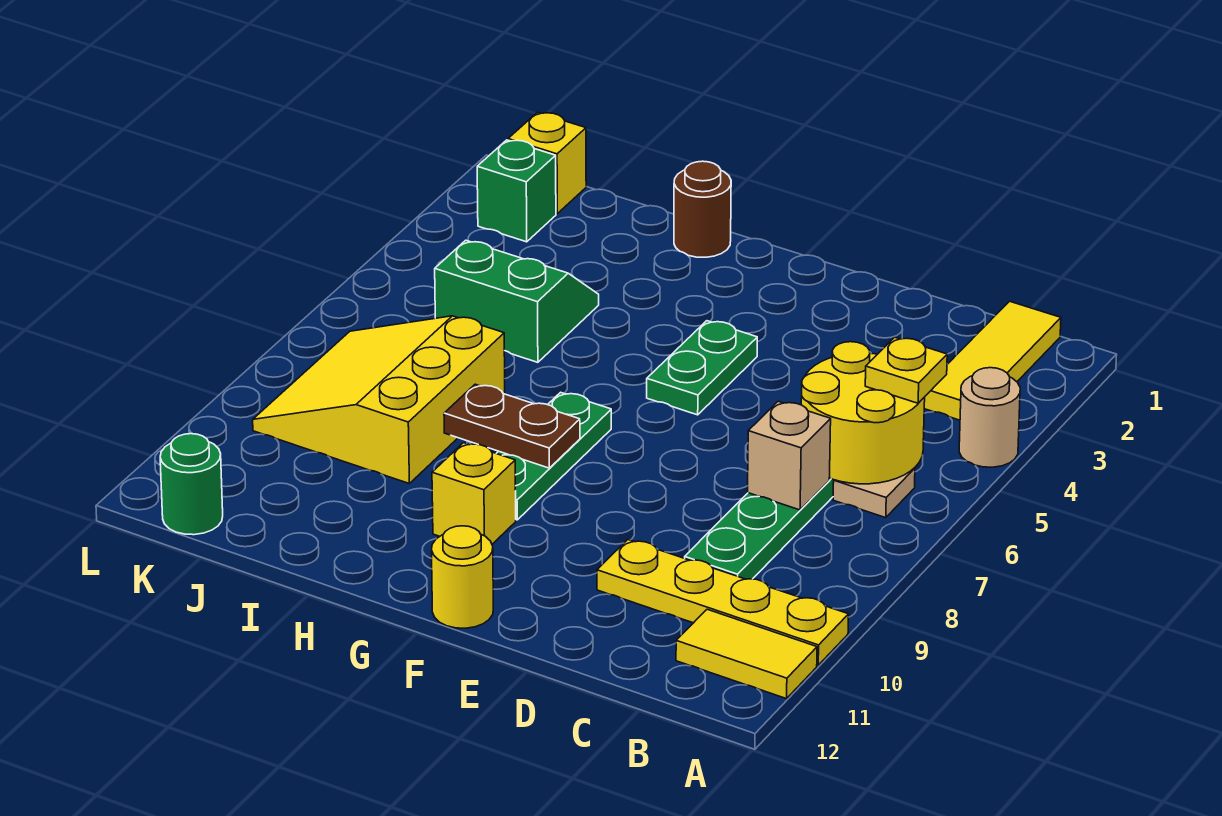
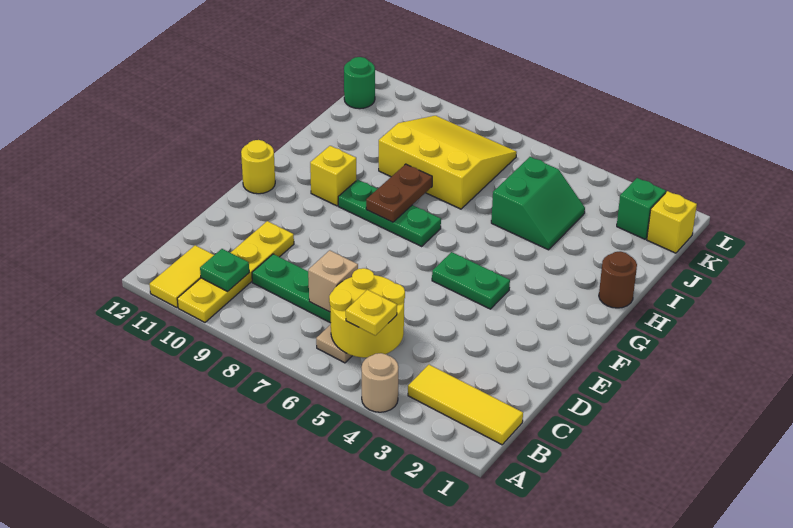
none -> green plate B10 level 2

